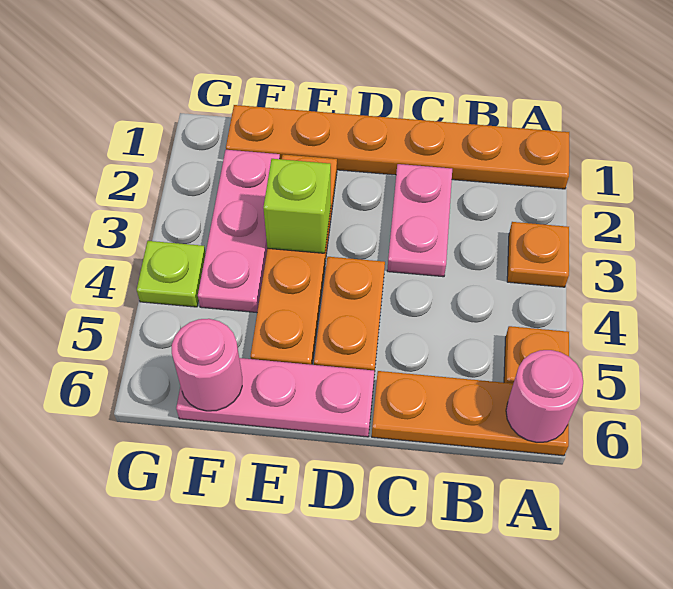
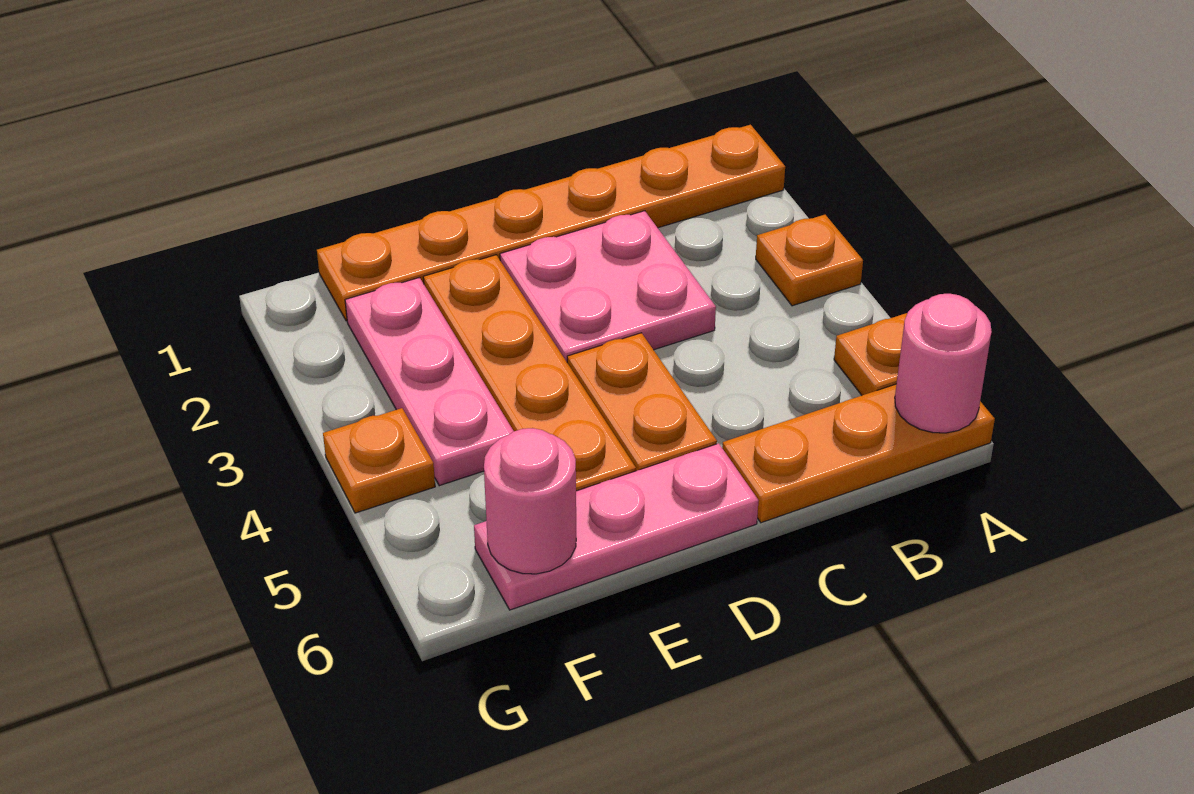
pink plate C2:C3 level 1 -> pink plate C2:D3 level 1
lime brick E3 level 2 -> none
lime plate G4 level 1 -> orange plate G4 level 1

